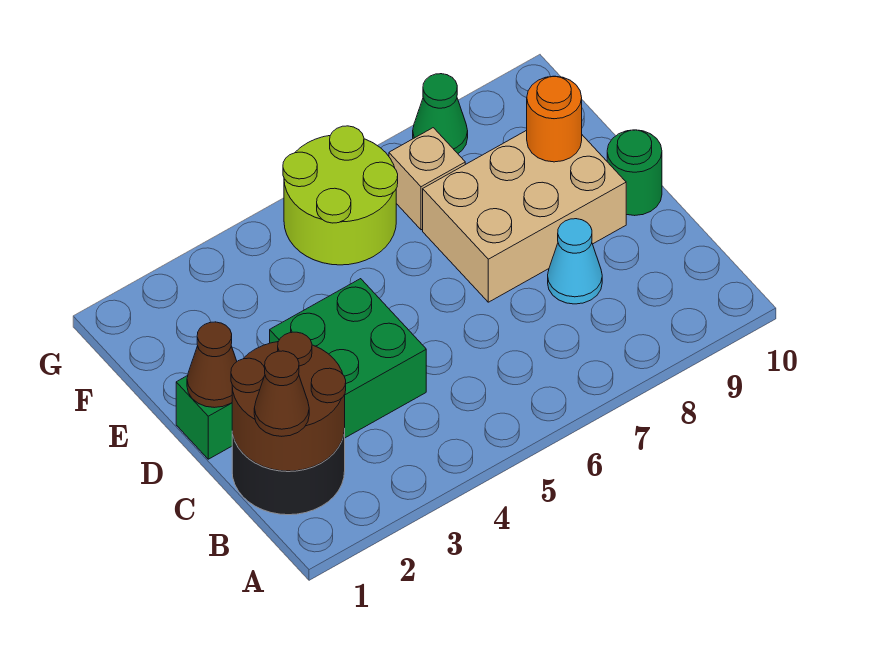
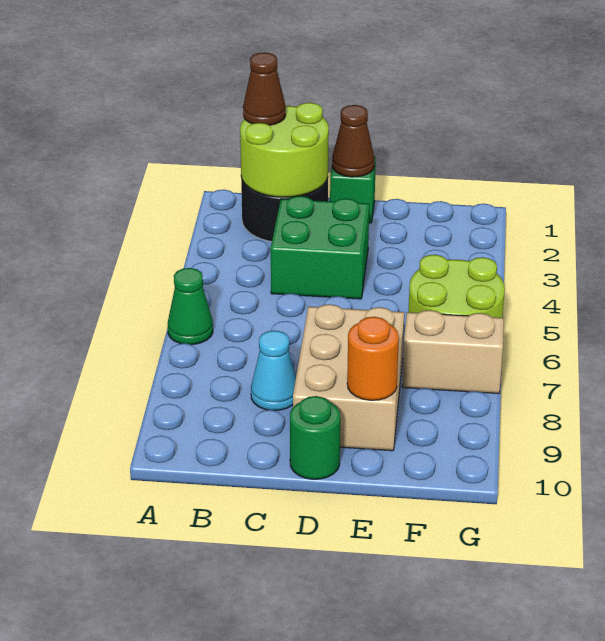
brown round brick B1:C2 level 2 -> lime round brick B1:C2 level 2
tan brick F7 level 1 -> tan brick F7:G7 level 1
green cone G8 level 1 -> green cone A6 level 1

